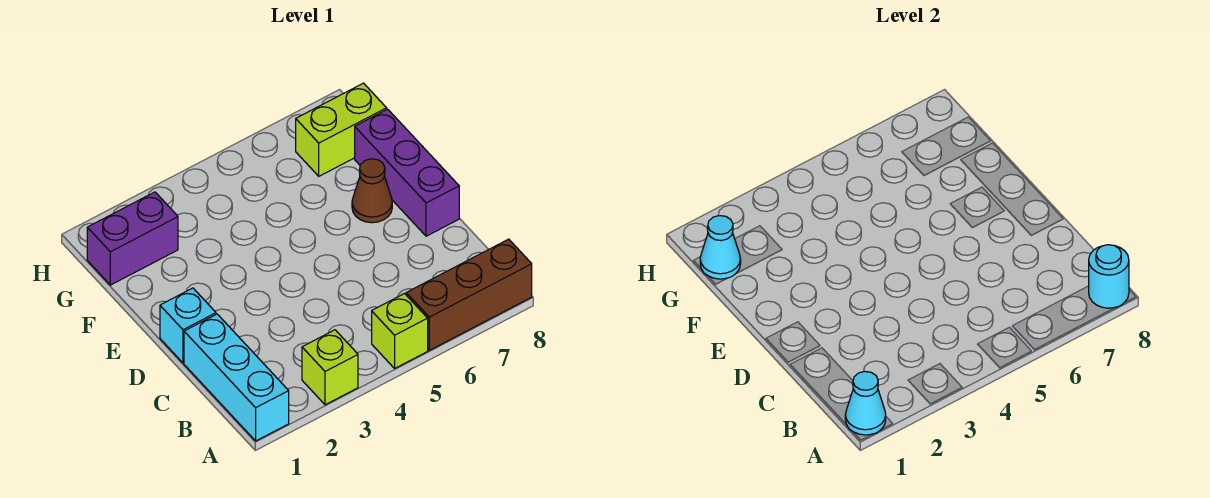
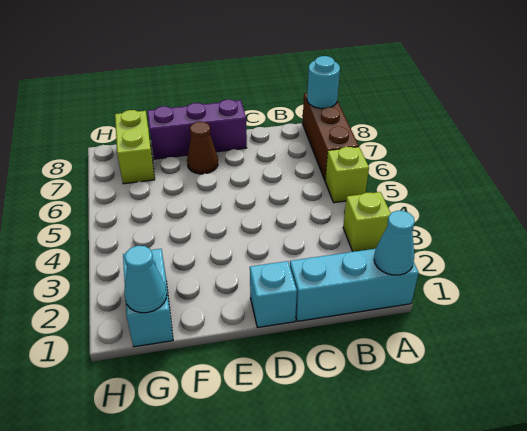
purple brick G1:G2 level 1 -> cyan brick G1:G2 level 1

